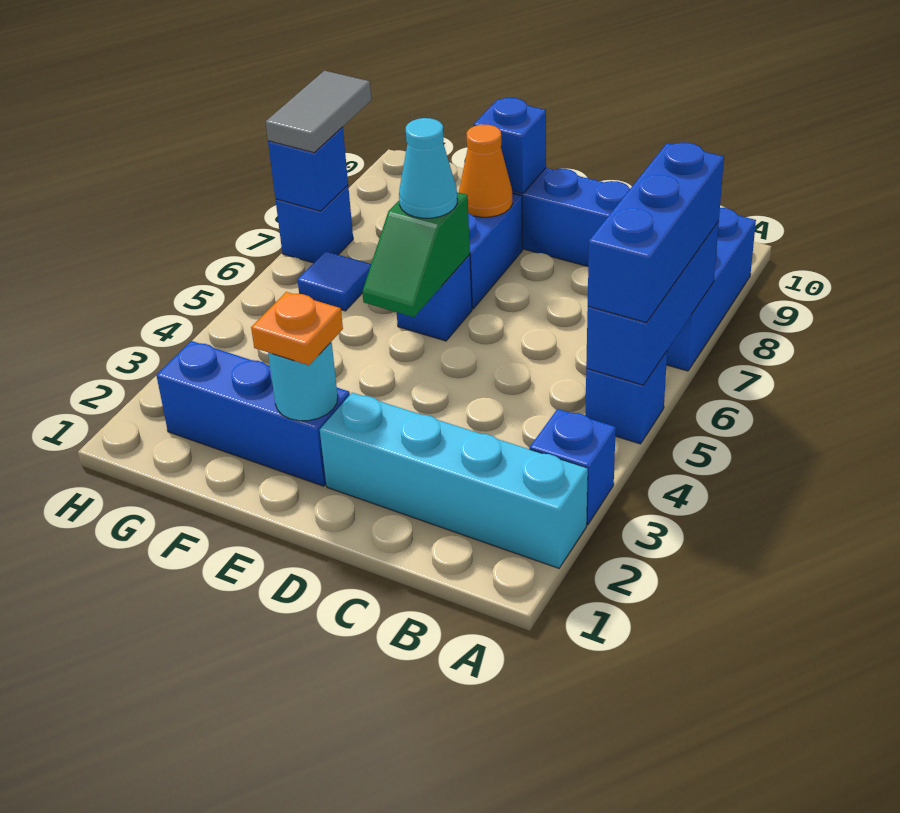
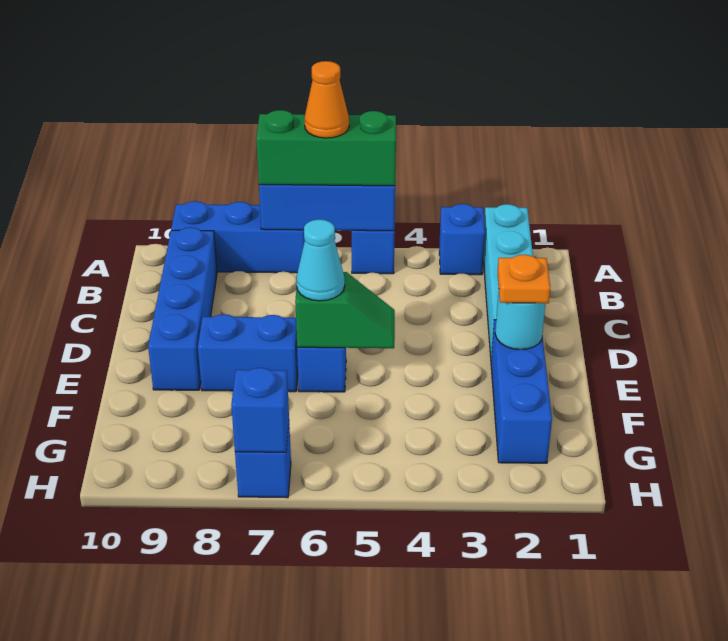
blue brick A5:A7 level 3 -> green brick A5:A7 level 3
orange cone E8 level 2 -> orange cone A6 level 4
blue brick E9 level 2 -> none
blue tile G6 level 1 -> none
grey tile H7:H8 level 3 -> none

